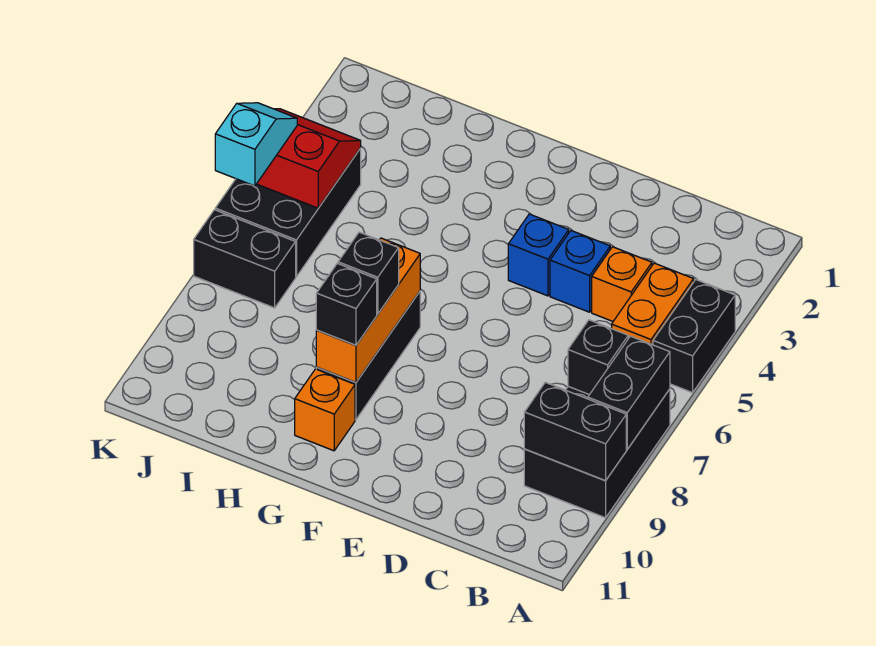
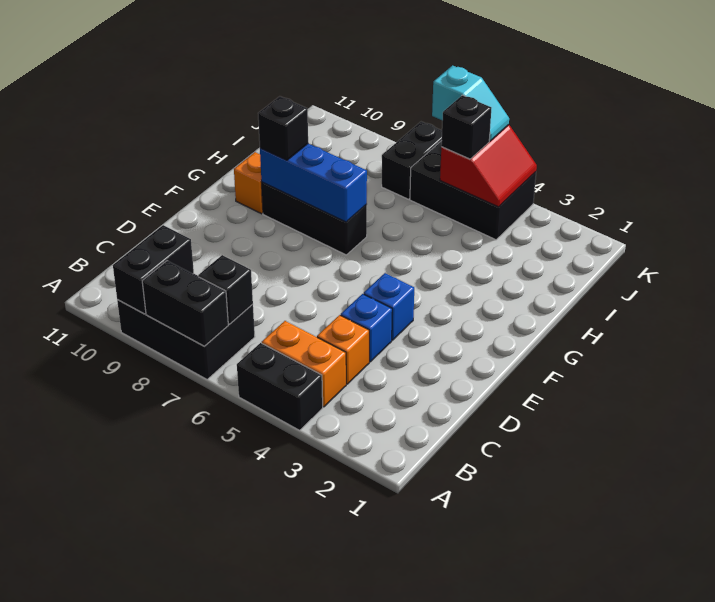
orange brick G7:G9 level 2 -> blue brick G7:G9 level 2
black brick G8 level 3 -> black brick J5 level 3

